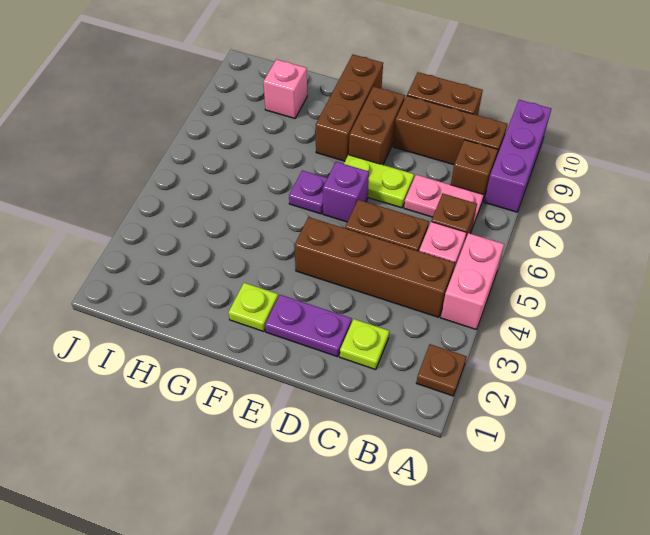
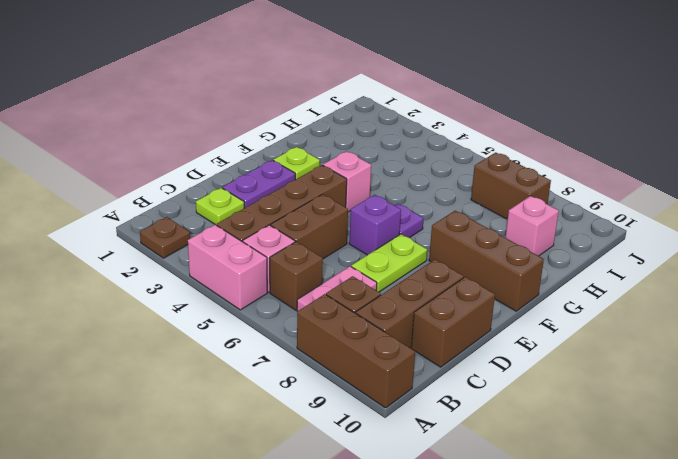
purple brick A8:A10 level 1 -> brown brick A8:A10 level 1
brown brick E8:E9 level 1 -> brown brick I7:I8 level 1
none -> pink brick F4 level 1

